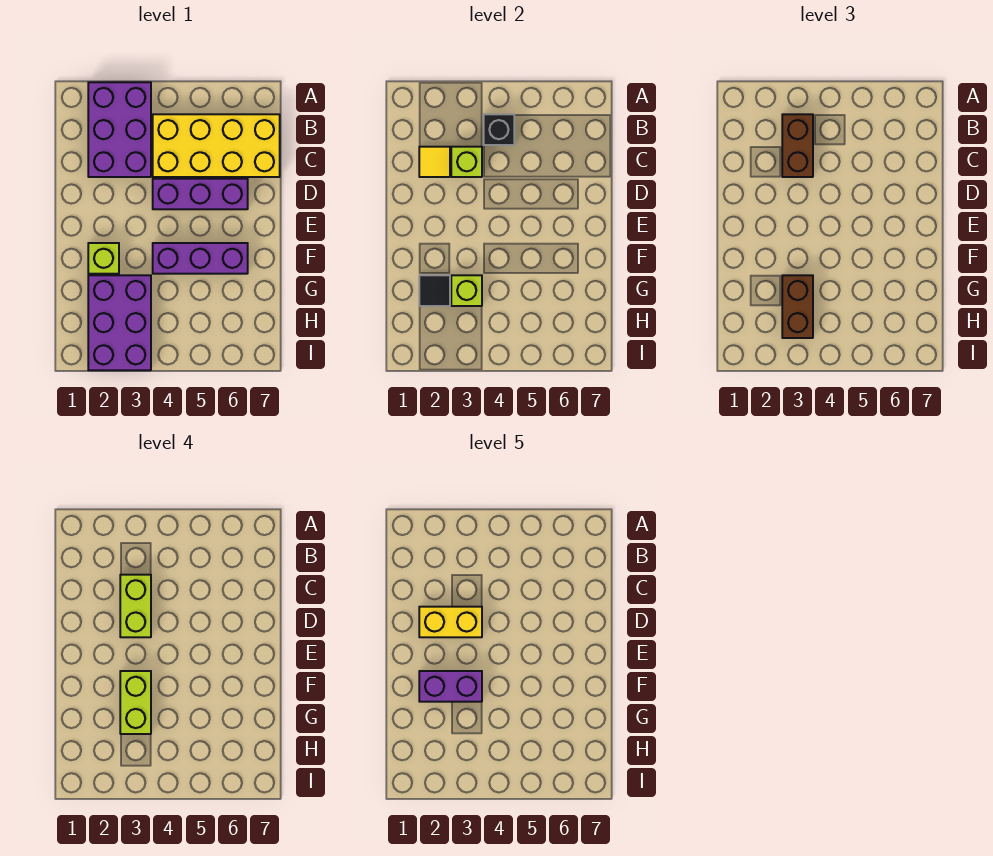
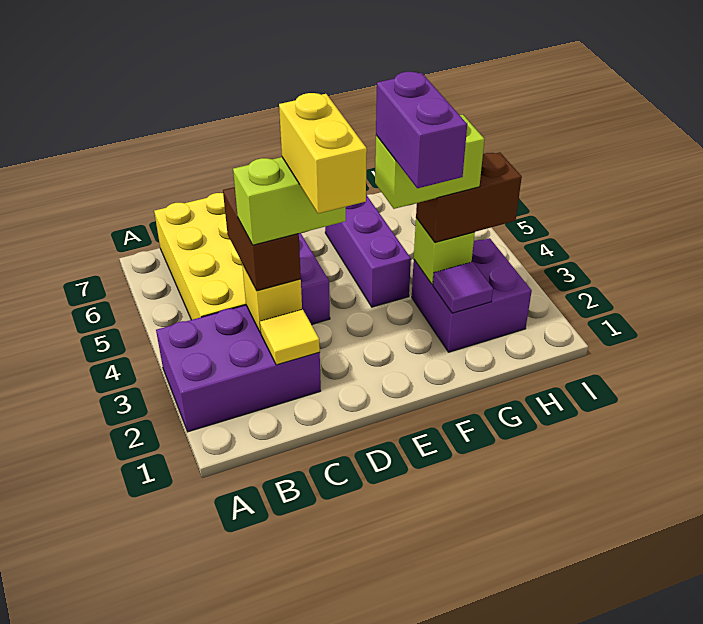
brown brick B3:C3 level 3 -> brown brick C3:C4 level 3
black brick B4 level 2 -> none
lime brick C3 level 2 -> yellow brick C3 level 2
lime brick F2 level 1 -> none
purple brick G2:I3 level 1 -> purple brick G2:H3 level 1
black tile G2 level 2 -> purple tile G2 level 2

